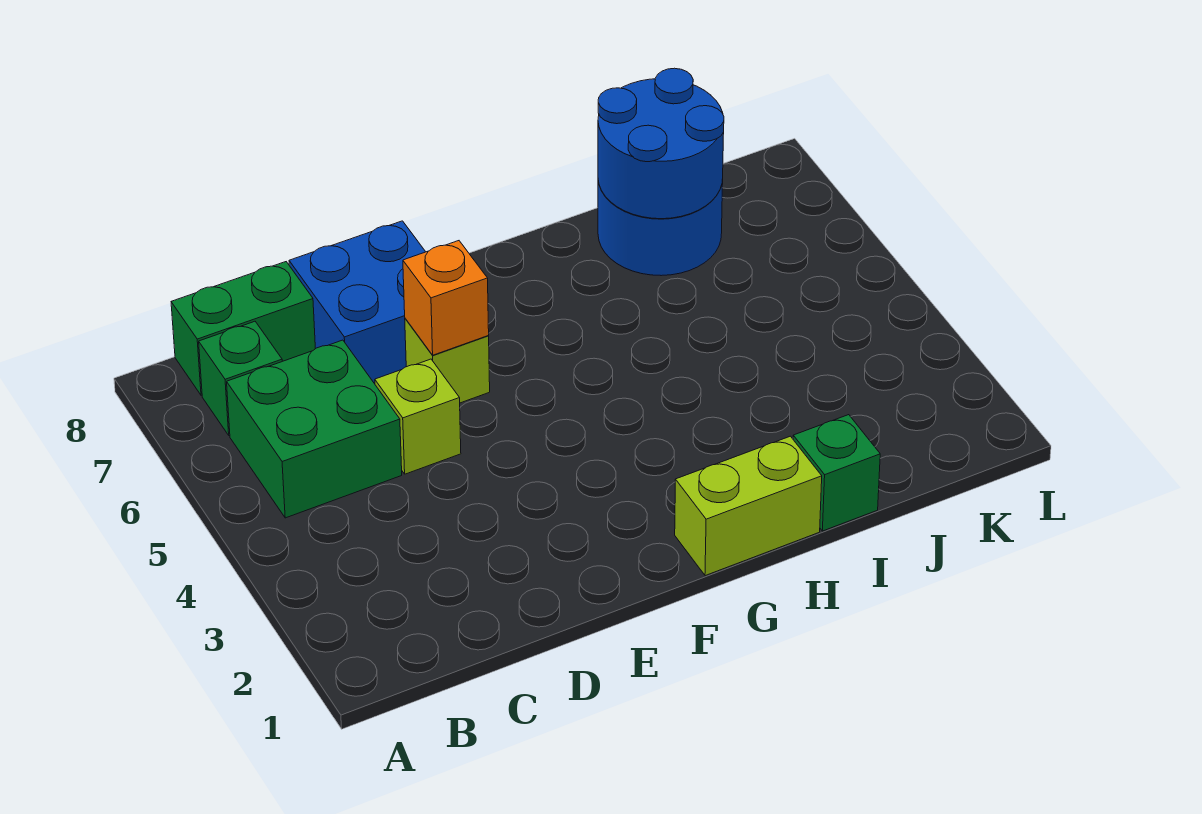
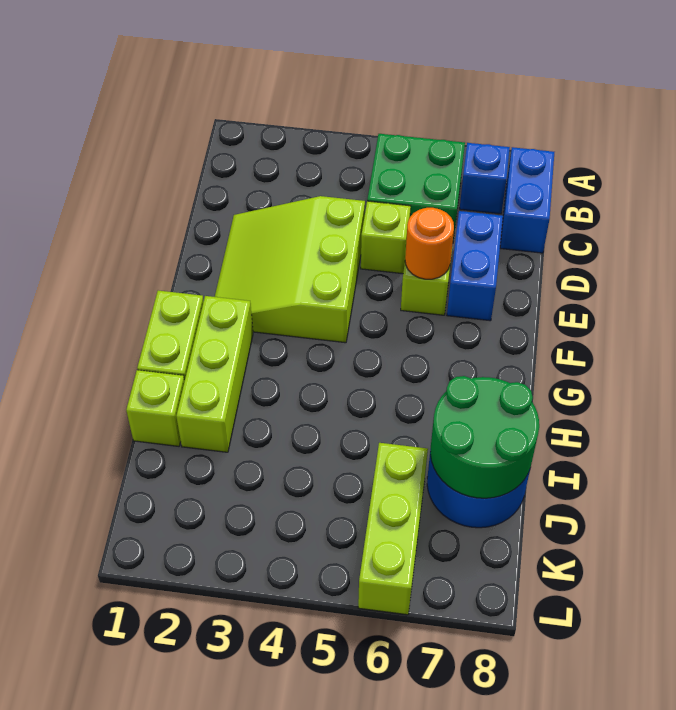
green brick B7 level 1 -> blue brick B7 level 1
green brick B8:C8 level 1 -> blue brick B8:C8 level 1
none -> lime slope D2:F4 level 1 top 4
blue brick D7:E8 level 1 -> blue brick D7:E7 level 1
orange brick E6 level 2 -> orange round brick E6 level 2
none -> lime brick G2:I2 level 1
green brick I1 level 1 -> lime brick I1 level 1
blue round brick I7:J8 level 2 -> green round brick I7:J8 level 2
none -> lime brick J6:L6 level 1

